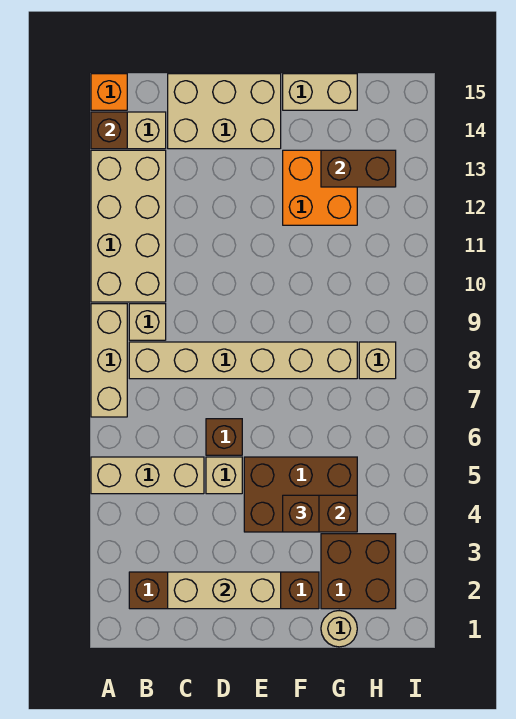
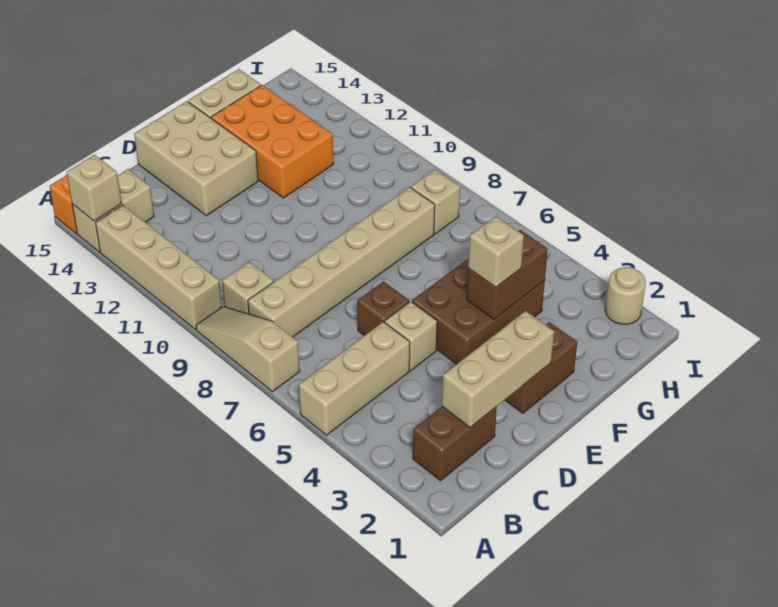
tan brick A7:A9 level 1 -> tan slope A7:A9 level 1 top 7
tan brick A10:B13 level 1 -> tan brick A10:A13 level 1
brown brick A14 level 2 -> tan brick A14 level 2
tan brick C14:E15 level 1 -> tan brick D13:E15 level 1
brown brick F4 level 3 -> tan brick F4 level 3
orange brick F12:G13 level 1 -> orange brick F12:G14 level 1
tan round brick G1 level 1 -> tan round brick I2 level 1
brown brick G2:H3 level 1 -> none
brown brick G13:H13 level 2 -> none

